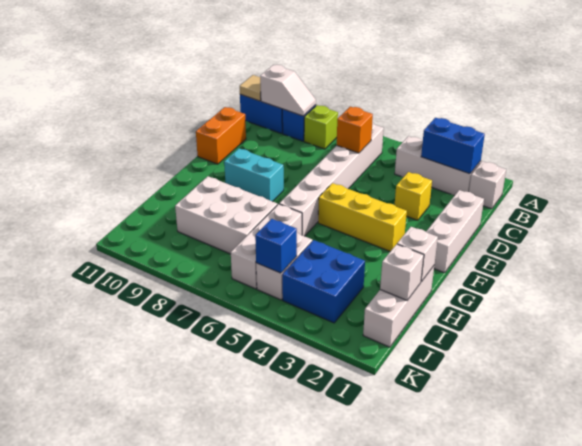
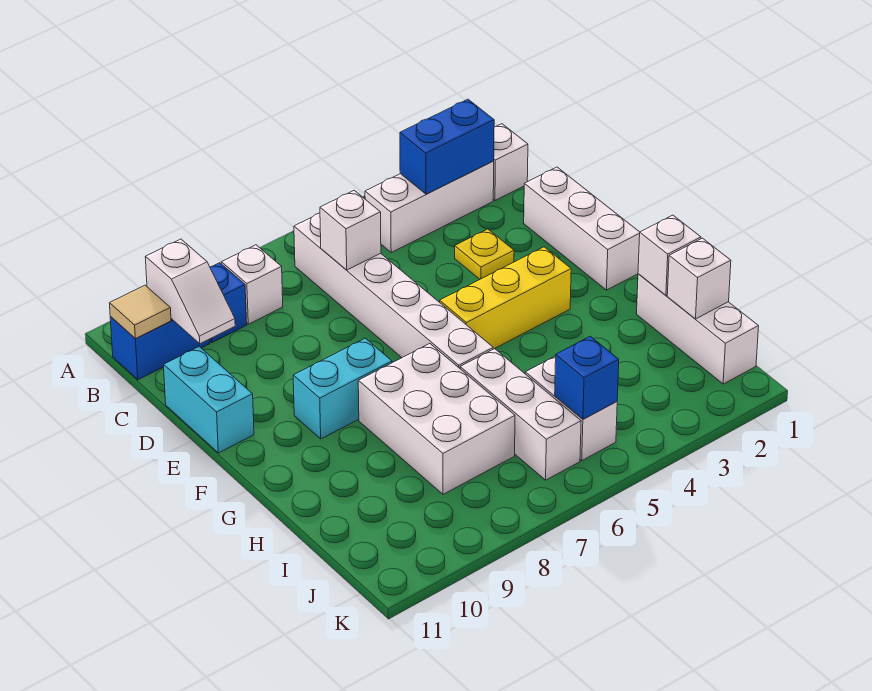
lime brick B8 level 1 -> white brick B8 level 1
white slope B9:B10 level 2 top 10 -> white slope B10:C10 level 2 top B
orange brick C6 level 2 -> white brick C6 level 2
yellow brick D3 level 1 -> yellow plate D3 level 1
orange brick D11:E11 level 1 -> cyan brick D11:E11 level 1
white brick H7:I9 level 1 -> white brick G7:I8 level 1
blue brick I3:J4 level 1 -> none

